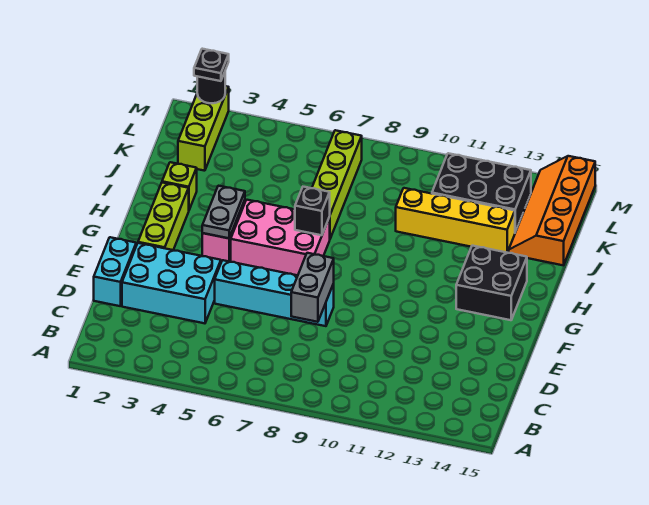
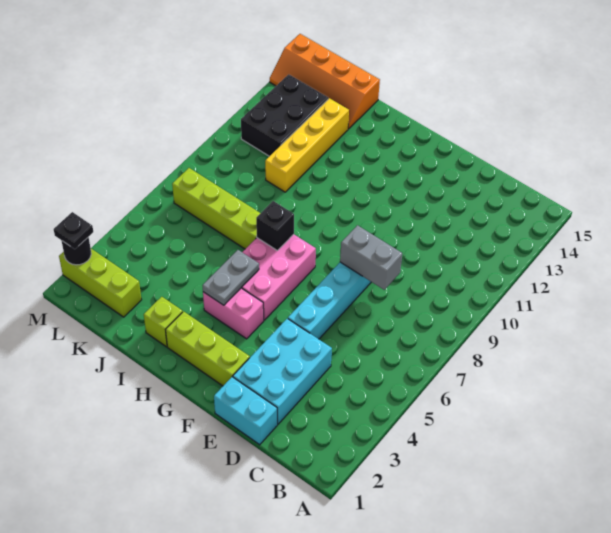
grey plate G4:H4 level 2 -> grey plate H4:H5 level 2
black brick G13:H14 level 1 -> none

